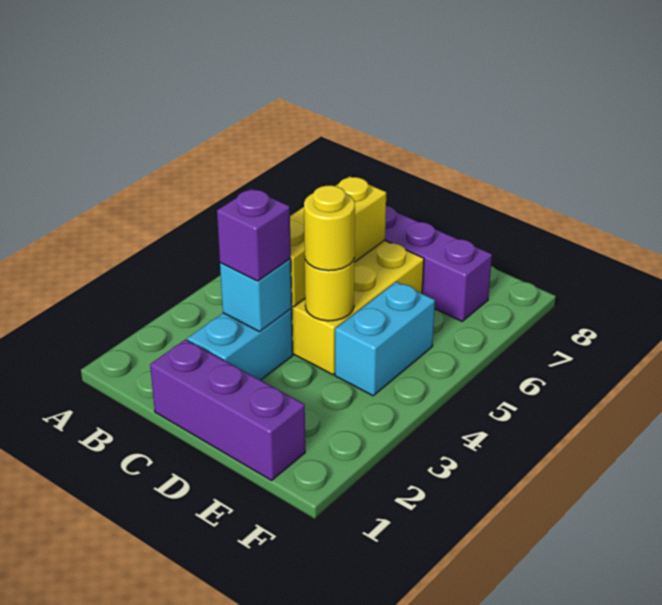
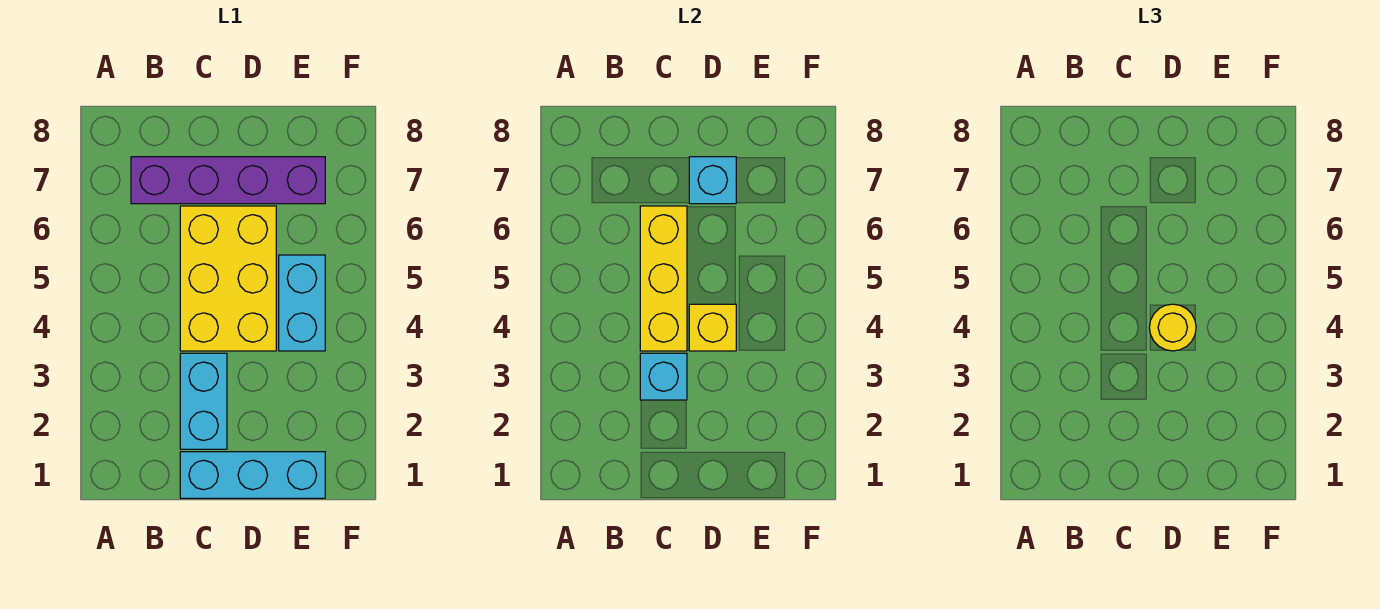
purple brick C1:E1 level 1 -> cyan brick C1:E1 level 1
purple brick C3 level 3 -> none
yellow round brick D4 level 2 -> yellow brick D4 level 2
none -> cyan brick D7 level 2

